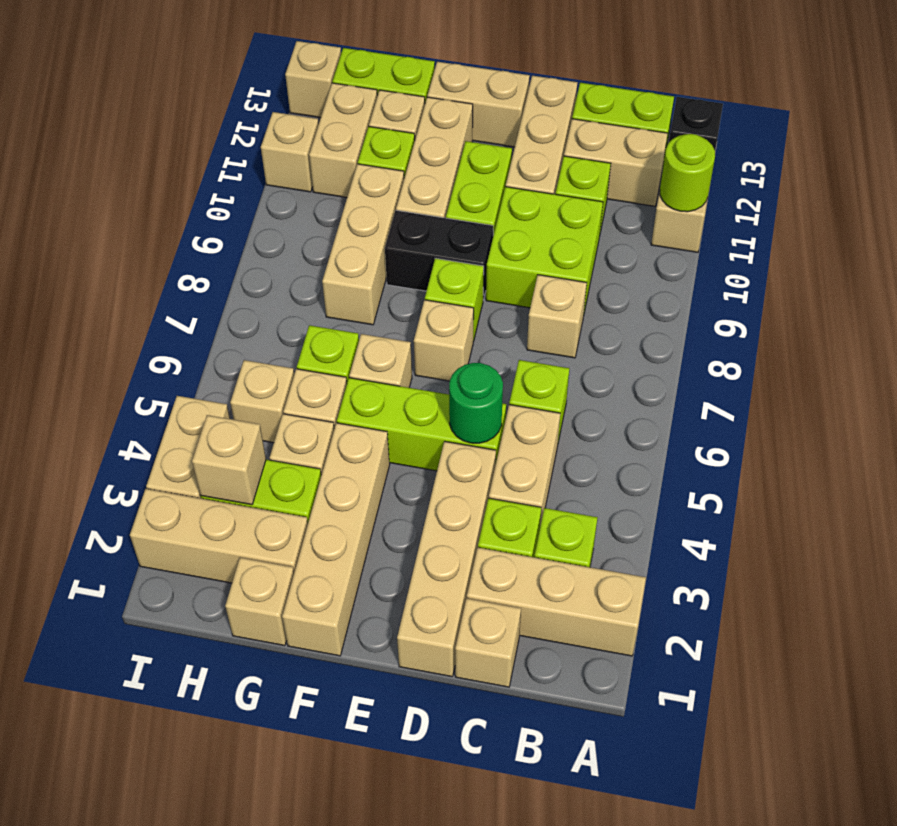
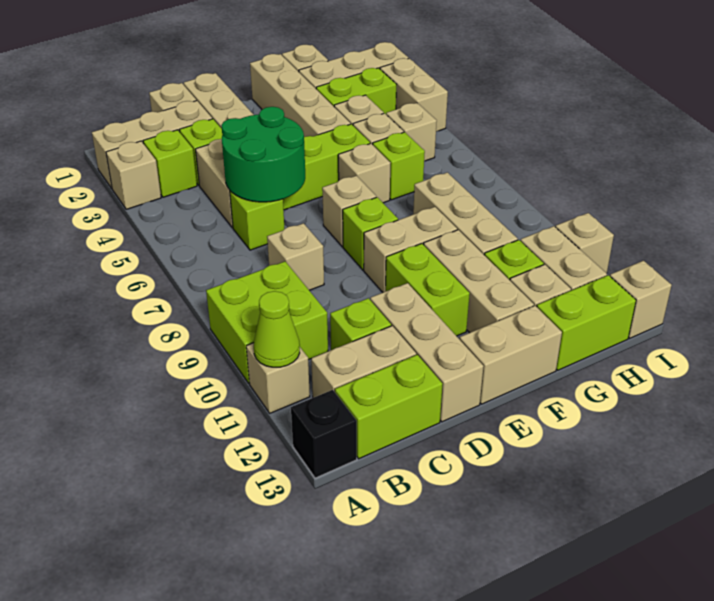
lime round brick A11 level 2 -> lime cone A11 level 2
lime brick C9:D10 level 1 -> lime brick A9:B10 level 1
green round brick D5 level 2 -> green round brick C5:D6 level 2
black brick E9:F9 level 1 -> tan brick E9:F9 level 1
tan brick H3 level 2 -> tan brick A3 level 1

